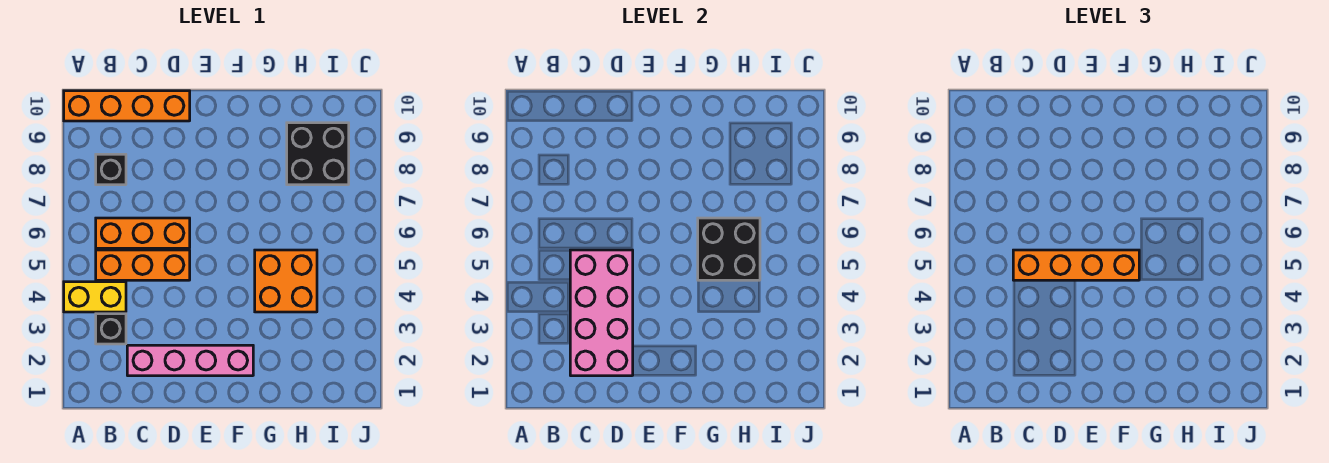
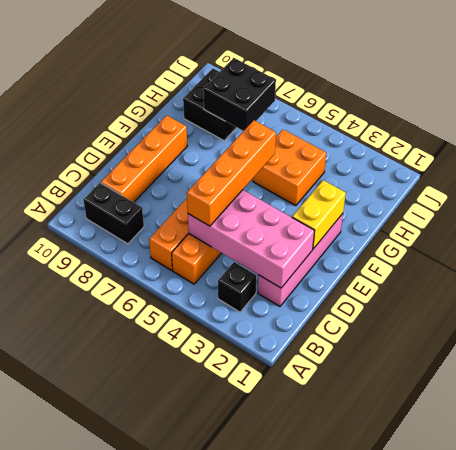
yellow brick A4:B4 level 1 -> yellow brick E2:F2 level 2
orange brick A10:D10 level 1 -> orange brick C9:F9 level 1
black brick B8 level 1 -> black brick B8:B9 level 1
black brick G5:H6 level 2 -> black brick H7:I8 level 2

